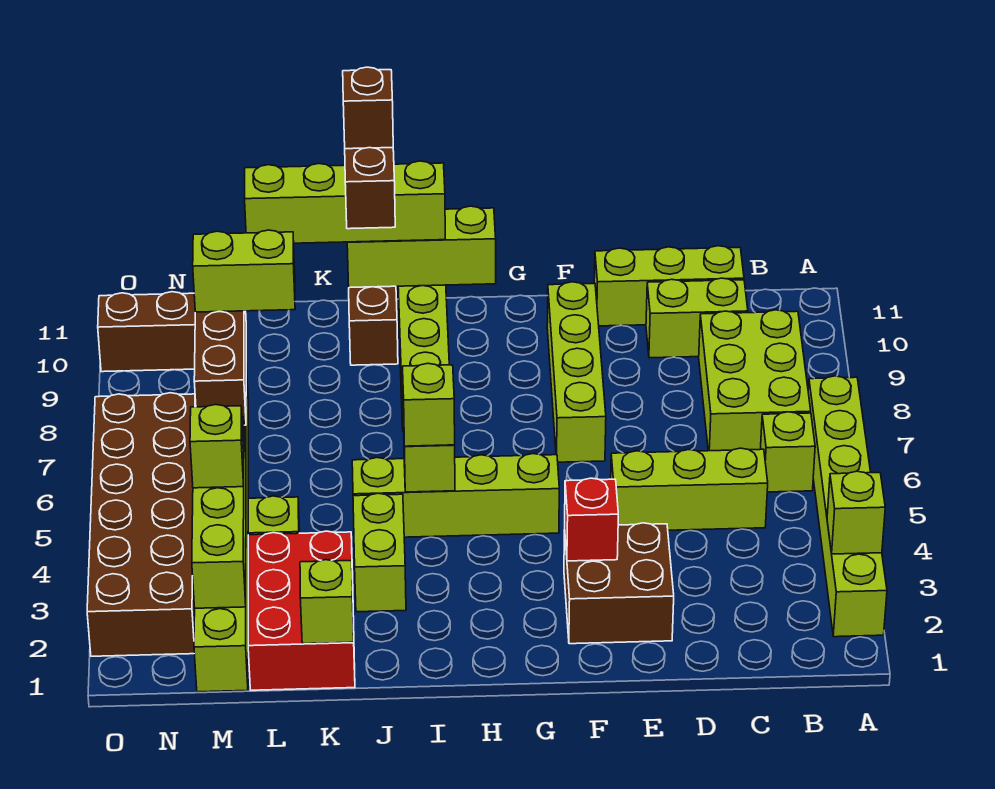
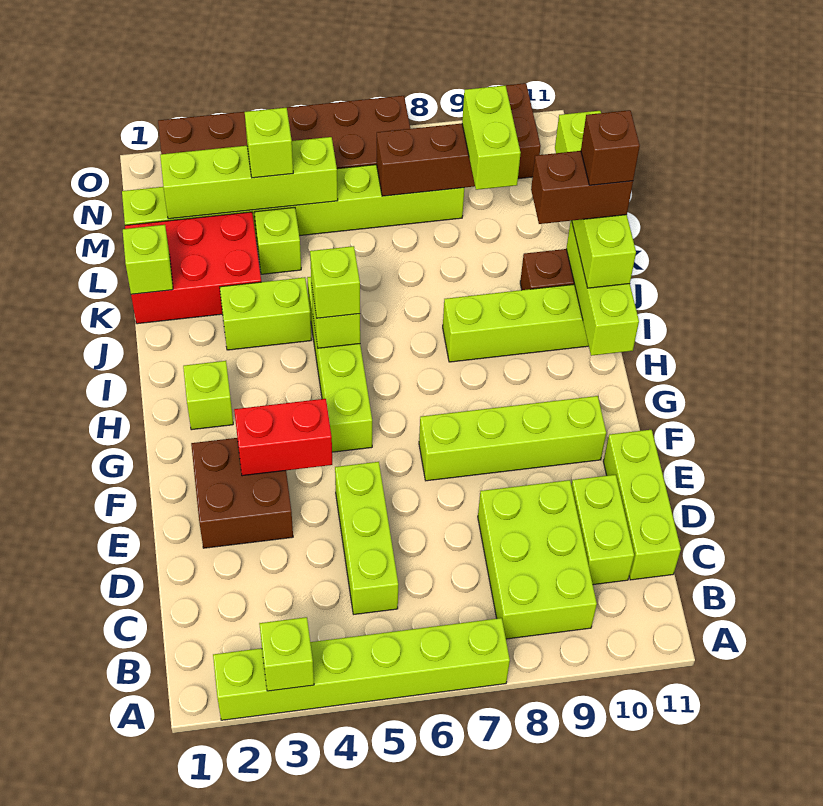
lime brick B6 level 1 -> lime brick H2 level 1
lime brick B7:C9 level 1 -> lime brick B8:D9 level 1
red brick F3 level 2 -> red brick F3:F4 level 2

